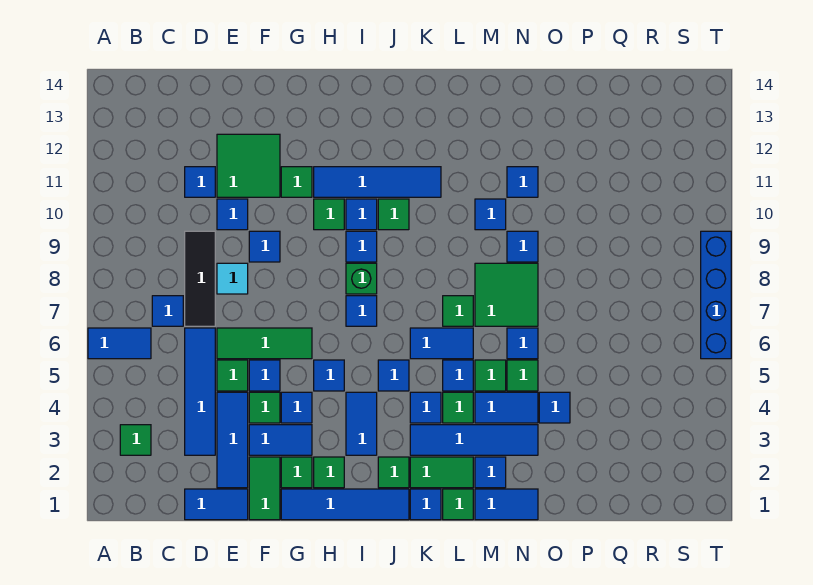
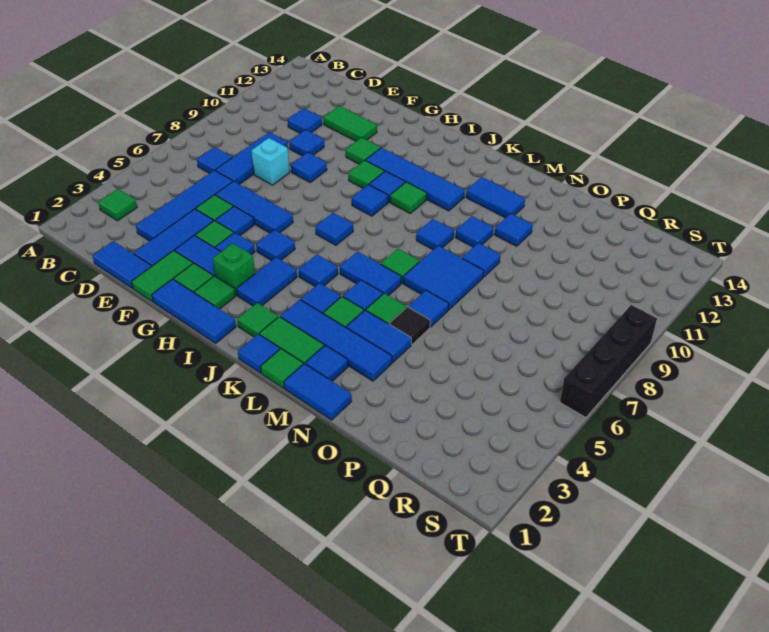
blue tile A6:B6 level 1 -> blue tile L12:M12 level 1
black tile D7:D9 level 1 -> blue tile D7:D9 level 1
green tile E6:G6 level 1 -> blue tile E6:G6 level 1
cyan tile E8 level 1 -> cyan brick E8 level 1
green tile E11:F12 level 1 -> green tile E12:F12 level 1
blue tile G1:J1 level 1 -> blue tile G1:I1 level 1
green brick I8 level 1 -> green brick H3 level 1
green tile M7:N8 level 1 -> blue tile M7:N8 level 1
green tile N5 level 1 -> black tile N5 level 1
blue tile O4 level 1 -> blue tile L9 level 1
blue brick T6:T9 level 1 -> black brick T6:T9 level 1

